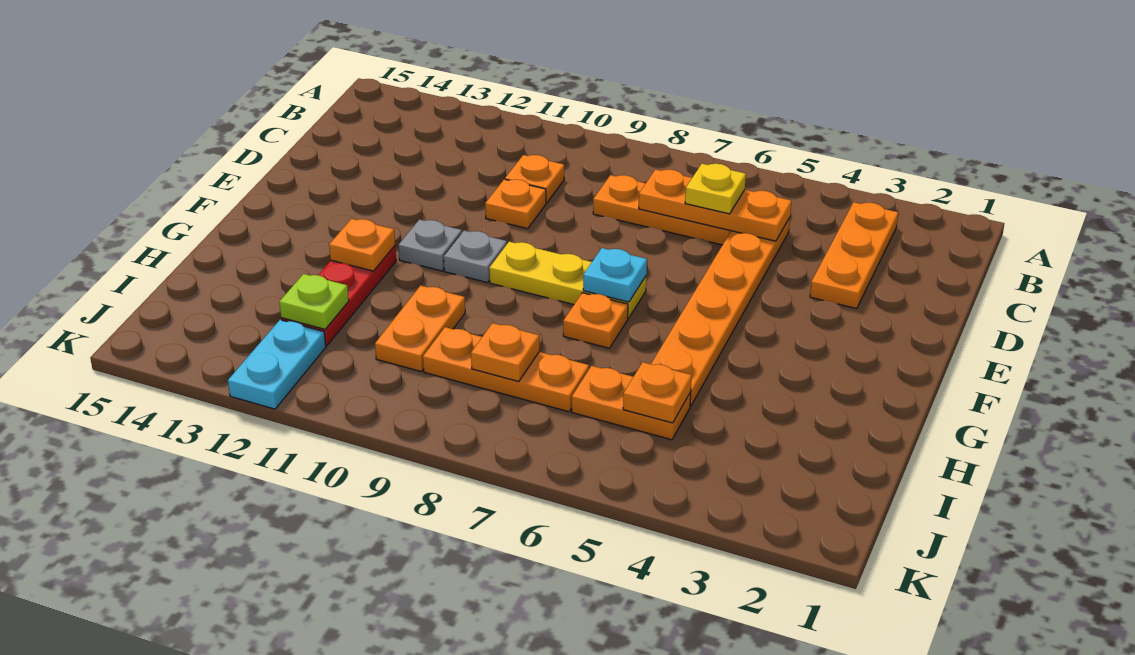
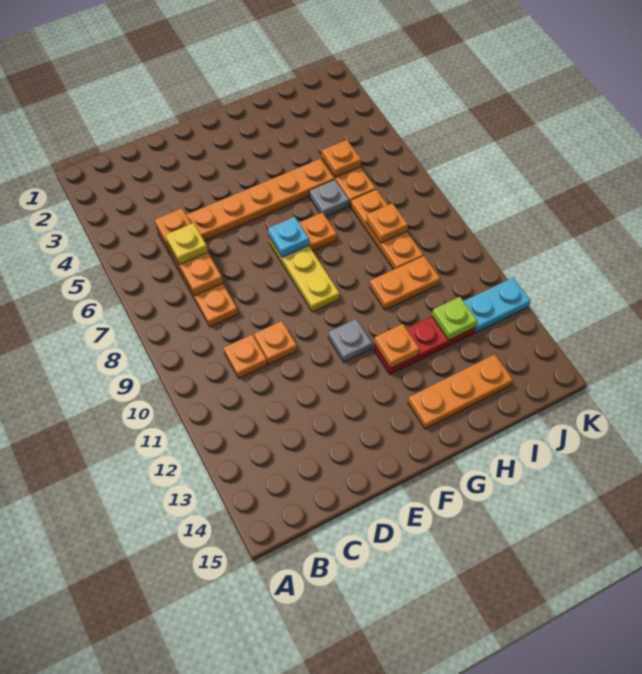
orange plate B3:D3 level 1 -> orange plate G14:I14 level 1
grey plate F10 level 1 -> grey plate H6 level 1

